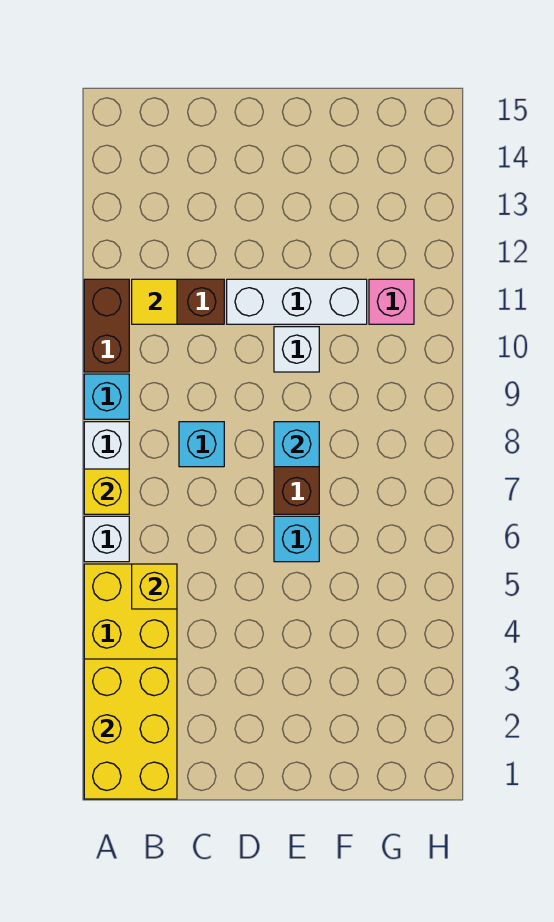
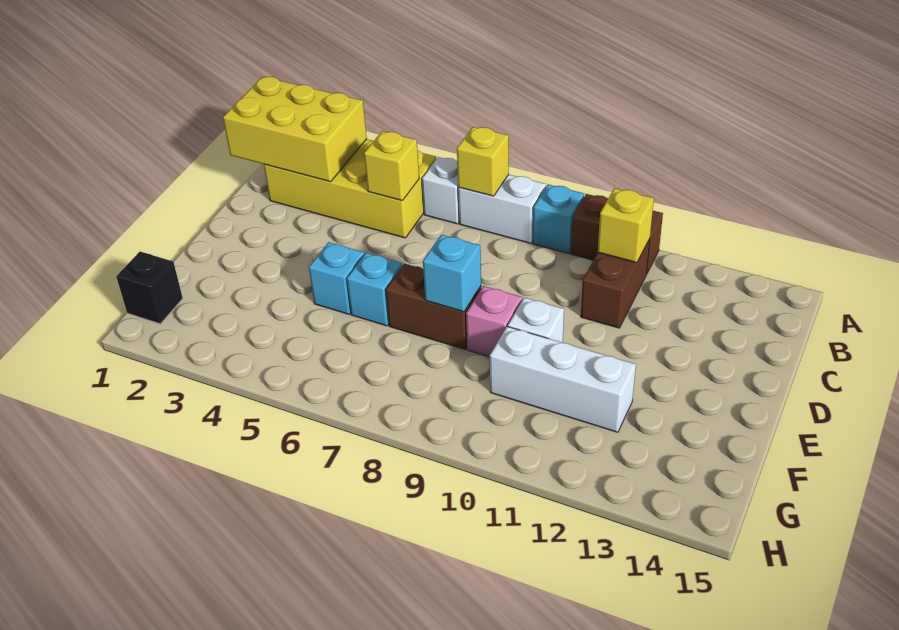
yellow tile B11 level 2 -> yellow brick B11 level 2
cyan brick C8 level 1 -> cyan brick E5 level 1
white brick D11:F11 level 1 -> white brick F10:F12 level 1
none -> black brick G1 level 1
pink brick G11 level 1 -> pink brick E9 level 1

